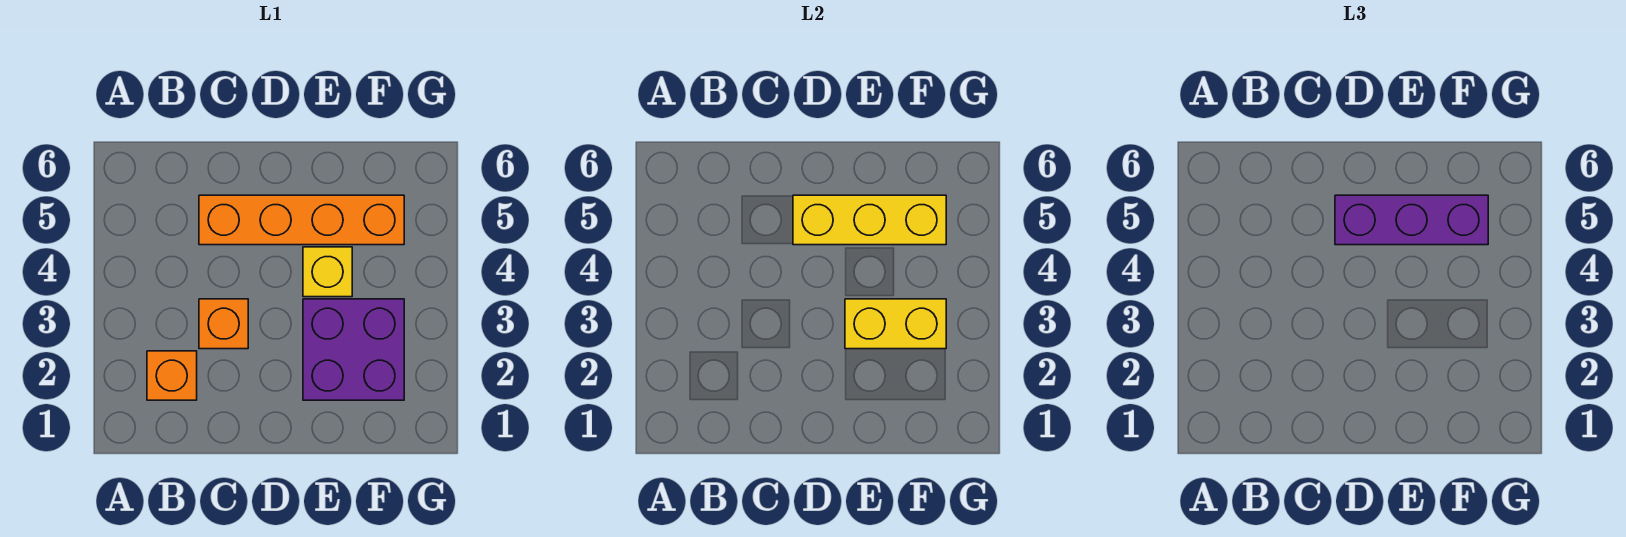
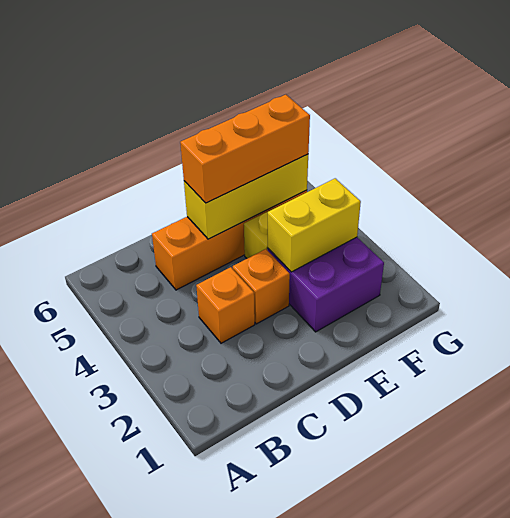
orange brick B2 level 1 -> orange brick D3 level 1
purple brick D5:F5 level 3 -> orange brick D5:F5 level 3

